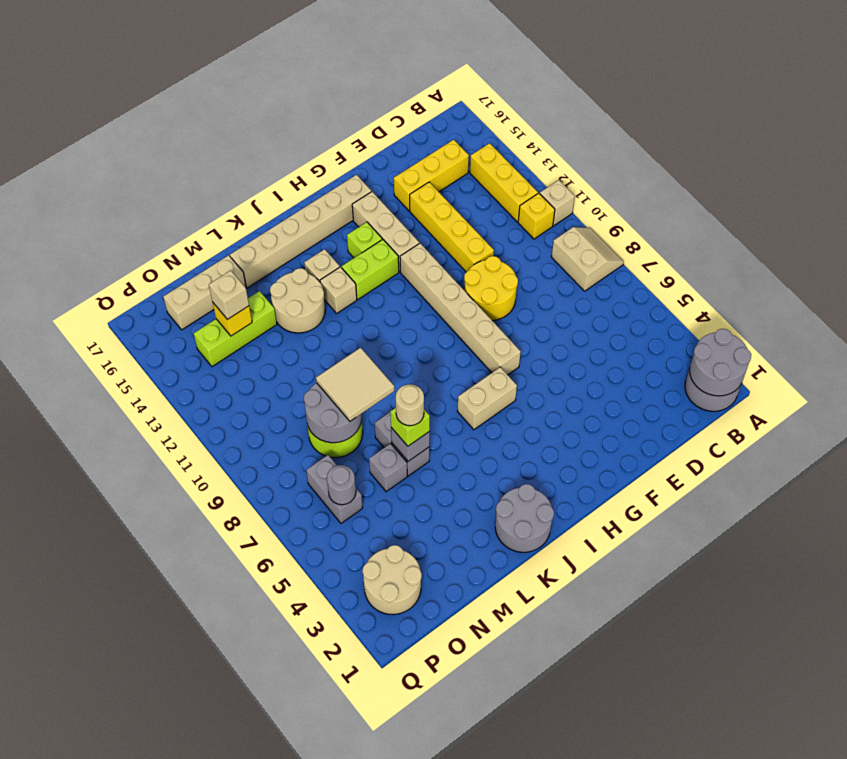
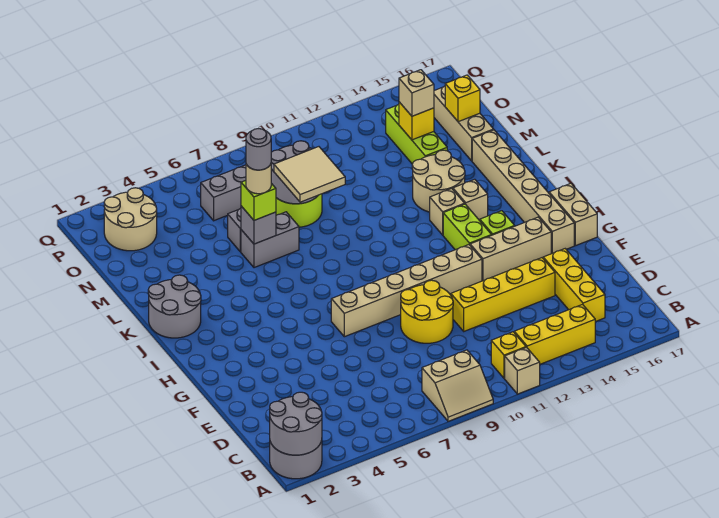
tan brick H6:I6 level 1 -> tan brick G17:H17 level 1
none -> yellow brick N16 level 2
grey round brick O6 level 2 -> grey round brick L6 level 5

